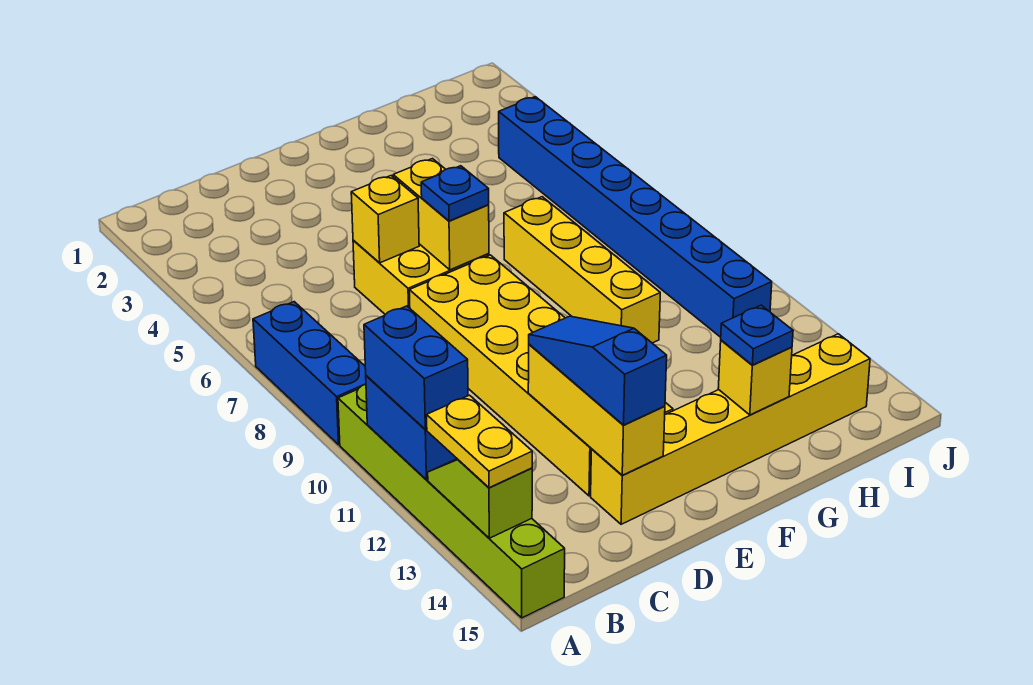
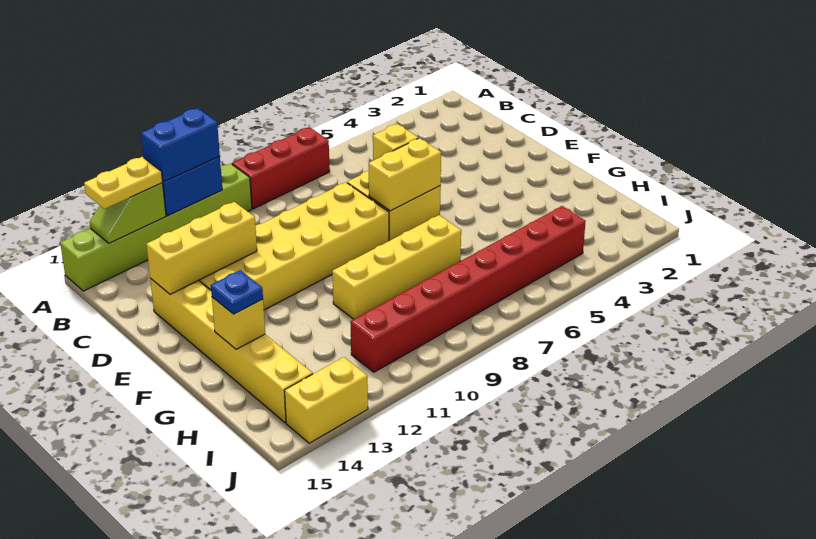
blue brick A7:A9 level 1 -> red brick A7:A9 level 1
lime slope A13:A14 level 2 top 14 -> lime slope A13:A14 level 2 top 13
blue slope D12:D14 level 3 top 14 -> none
blue plate E7 level 3 -> none
blue brick I4:I11 level 1 -> red brick I4:I11 level 1
none -> yellow brick J13:J14 level 1

